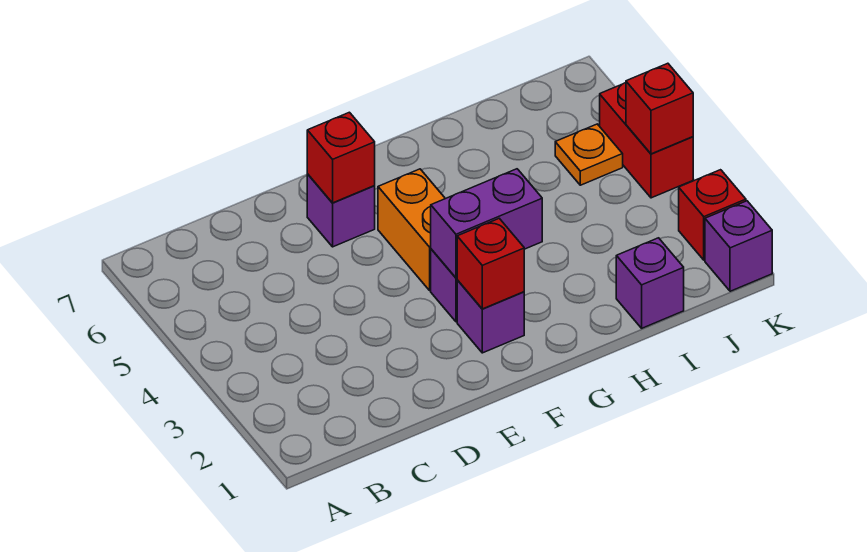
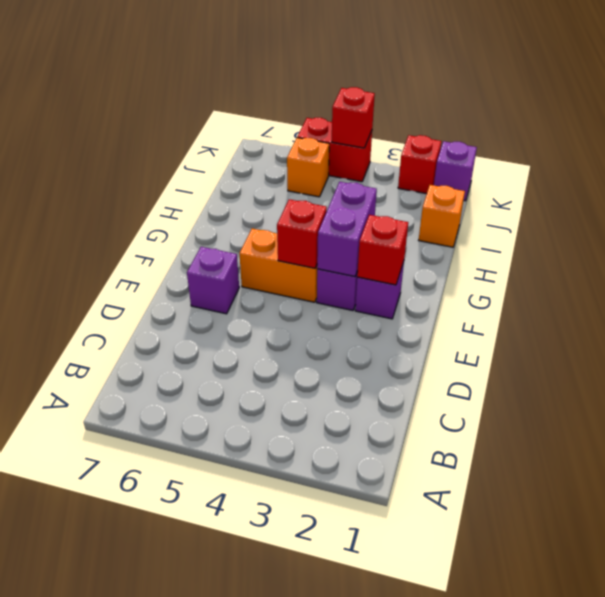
red brick E6 level 2 -> red brick F4 level 2
purple brick I1 level 1 -> orange brick I1 level 1
orange plate J5 level 1 -> orange brick J5 level 1

